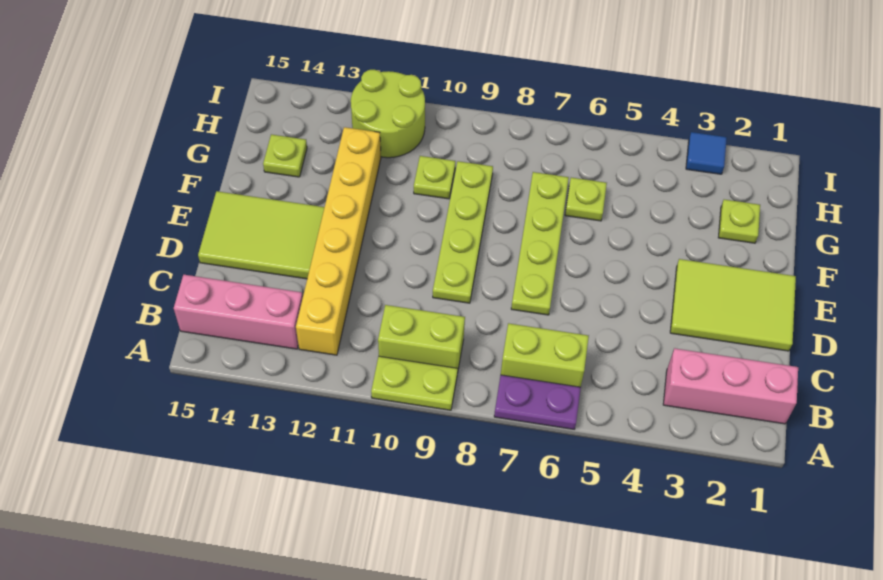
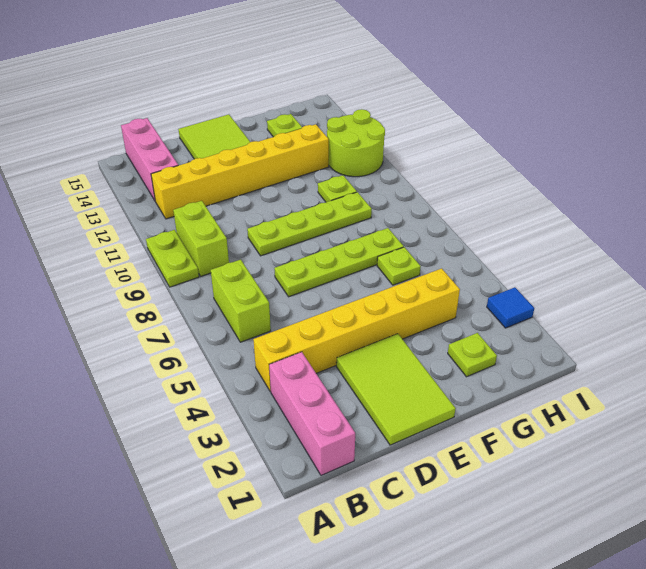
purple plate A6:A7 level 1 -> none
none -> yellow brick B4:G4 level 1

